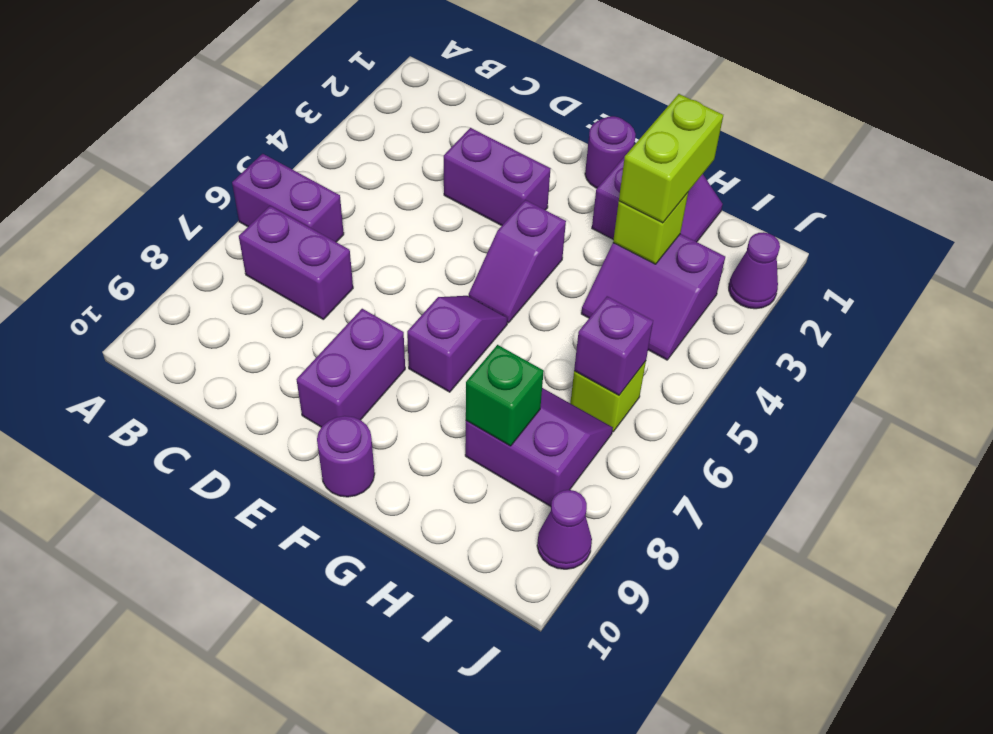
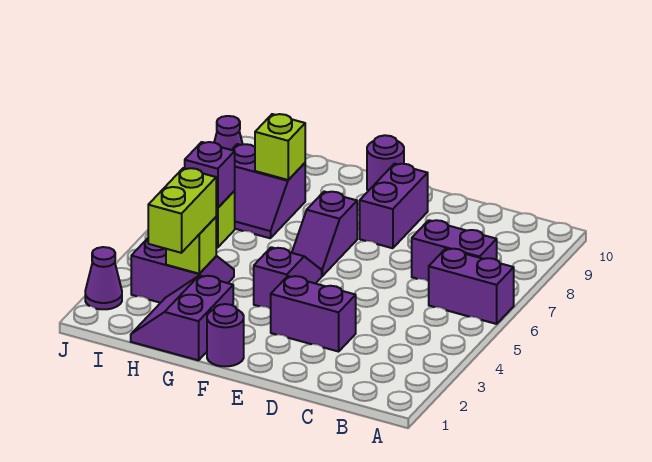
green brick H8 level 2 -> lime brick H8 level 2

